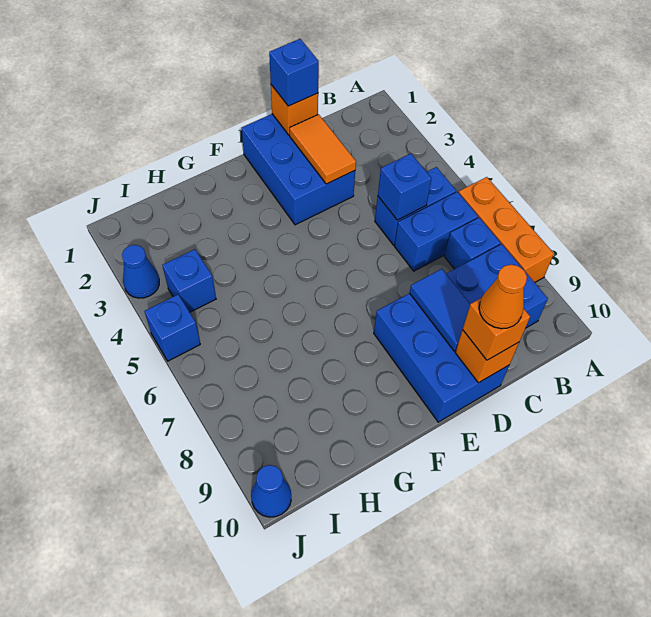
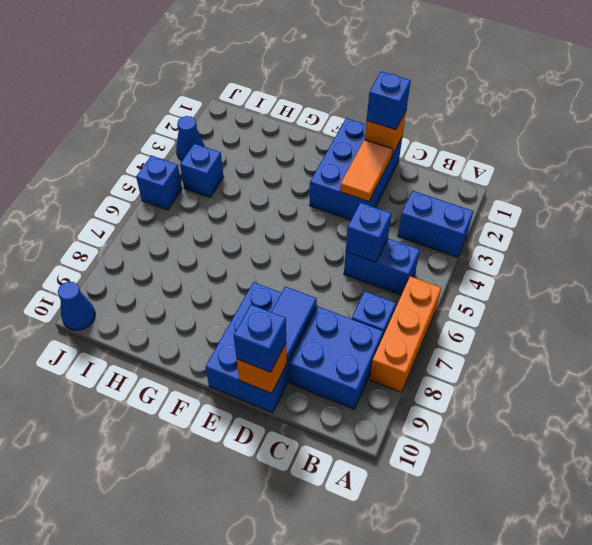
blue brick B6:C6 level 1 -> blue brick A3:B3 level 1
orange brick D10 level 3 -> blue brick D10 level 3
orange cone D10 level 4 -> none

